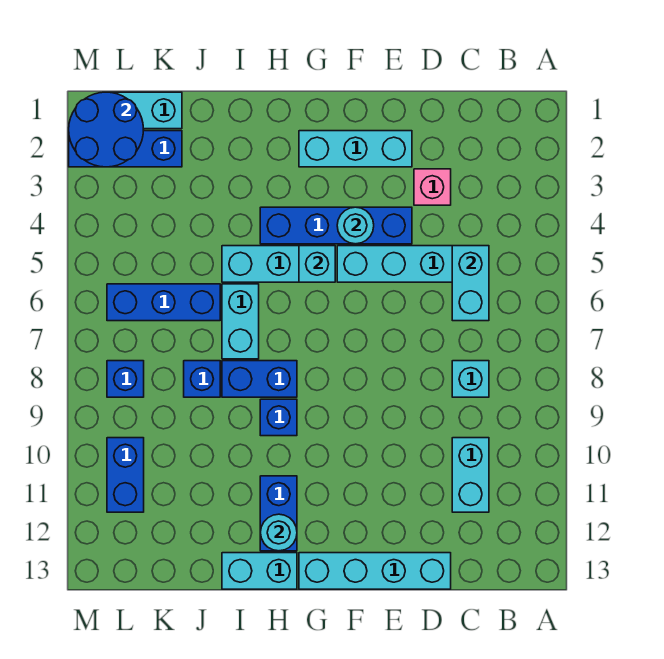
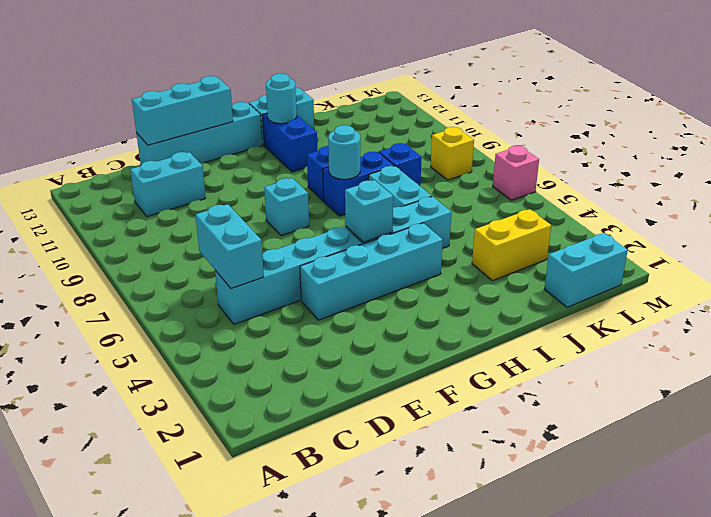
cyan brick C8 level 1 -> cyan brick F8 level 1
cyan brick C10:C11 level 1 -> cyan brick C11:D11 level 1
pink brick D3 level 1 -> pink brick M6 level 1
cyan brick E2:G2 level 1 -> cyan brick D13:F13 level 2
blue brick E4:H4 level 1 -> cyan brick E4:H4 level 1
cyan round brick F4 level 2 -> cyan round brick H8 level 2
none -> yellow brick J3:K3 level 1
blue brick J6:L6 level 1 -> none
blue brick K2:M2 level 1 -> none
blue round brick L1:M2 level 2 -> none
blue brick L8 level 1 -> yellow brick L8 level 1
blue brick L10:L11 level 1 -> none

